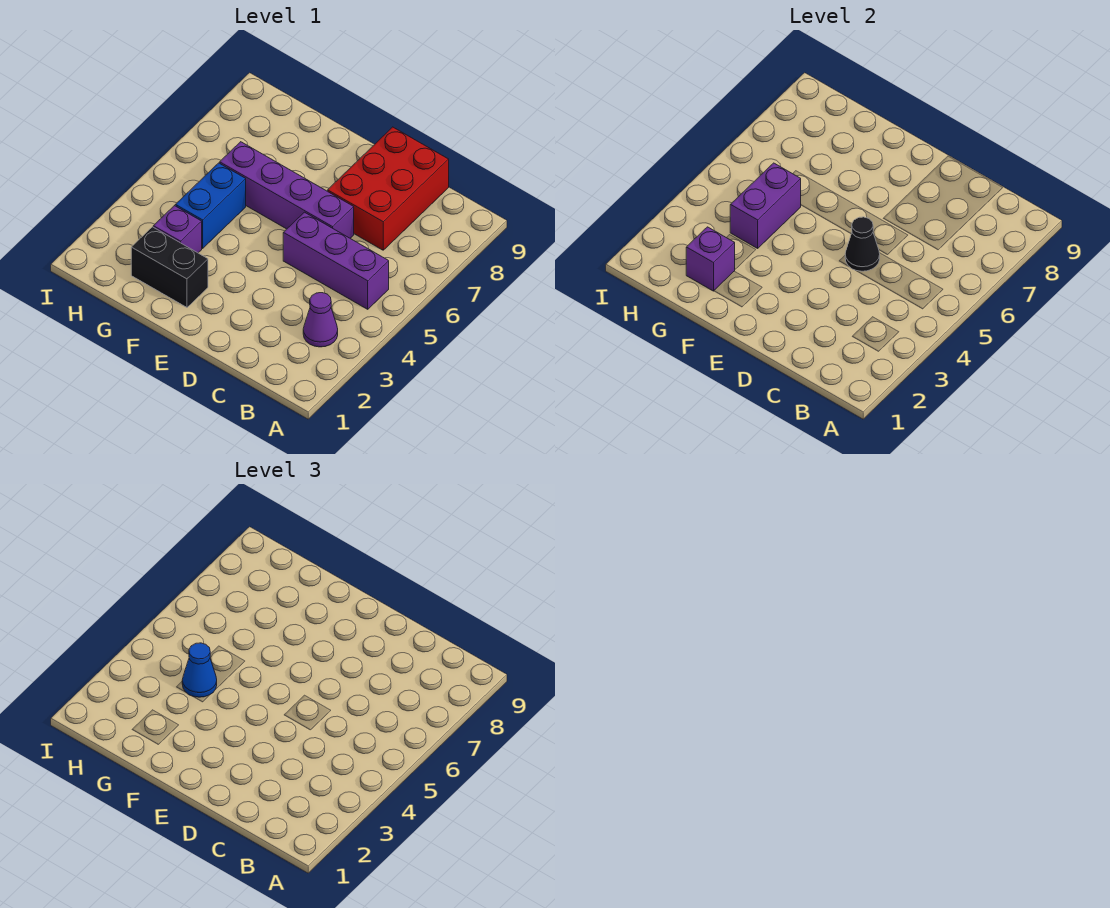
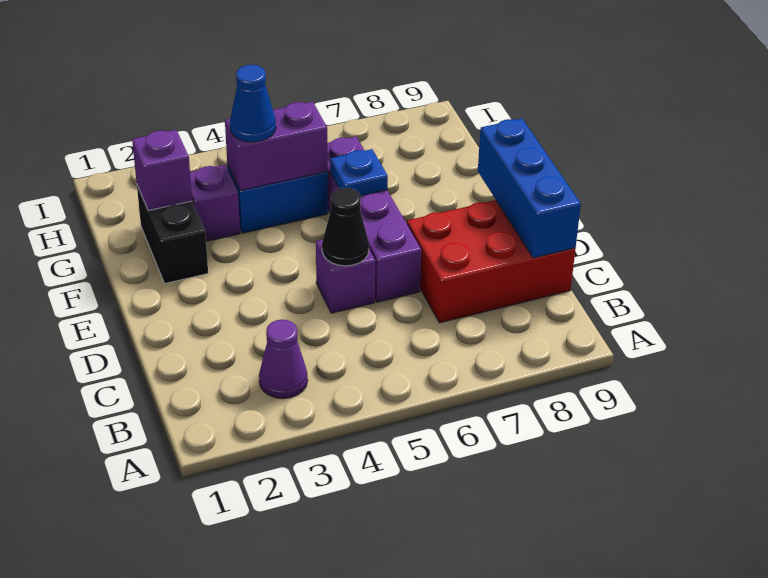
purple brick B5:D5 level 1 -> purple brick D5 level 1
none -> blue brick C9:E9 level 2
none -> blue plate F6 level 2

